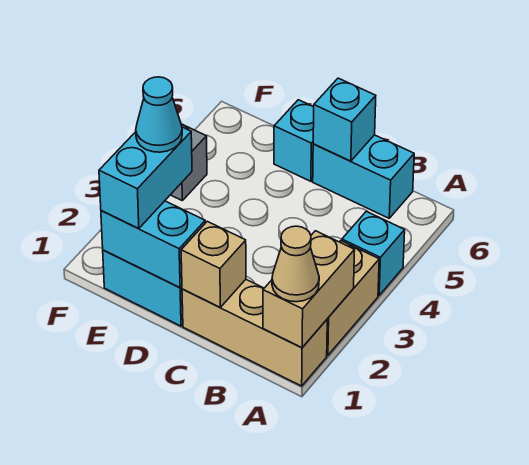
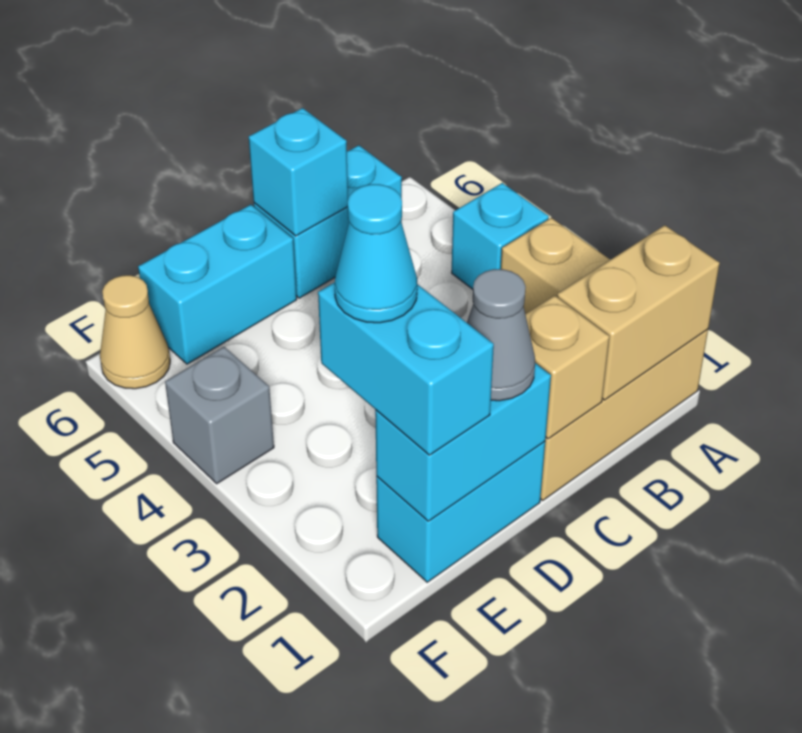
tan brick A1:A2 level 2 -> tan brick A1:B1 level 2
tan cone A1 level 3 -> tan cone F6 level 1
none -> grey cone D1 level 3
cyan brick D6 level 1 -> cyan brick D6:E6 level 1

